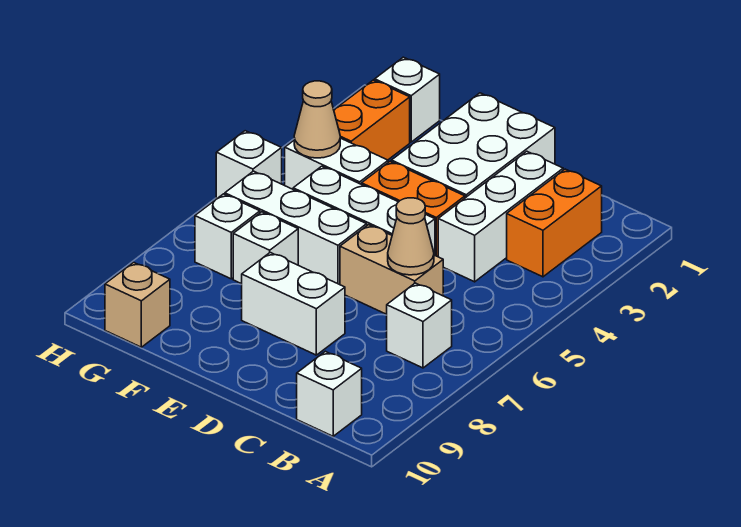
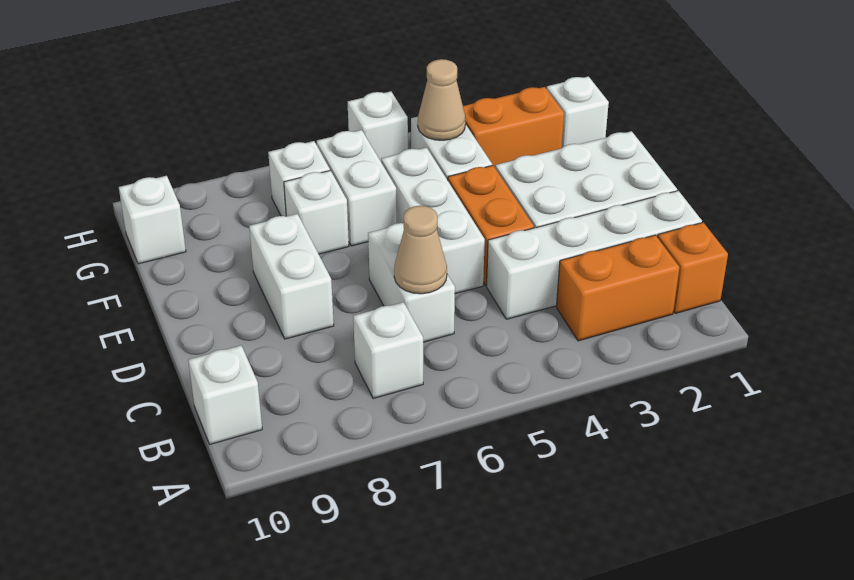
none -> orange brick B1 level 1
white brick C2:C4 level 1 -> white brick C1:C4 level 1
tan brick C6:D6 level 1 -> white brick C6:D6 level 1
white brick E6:G6 level 1 -> white brick F6:G6 level 1
tan brick G10 level 1 -> white brick G10 level 1

